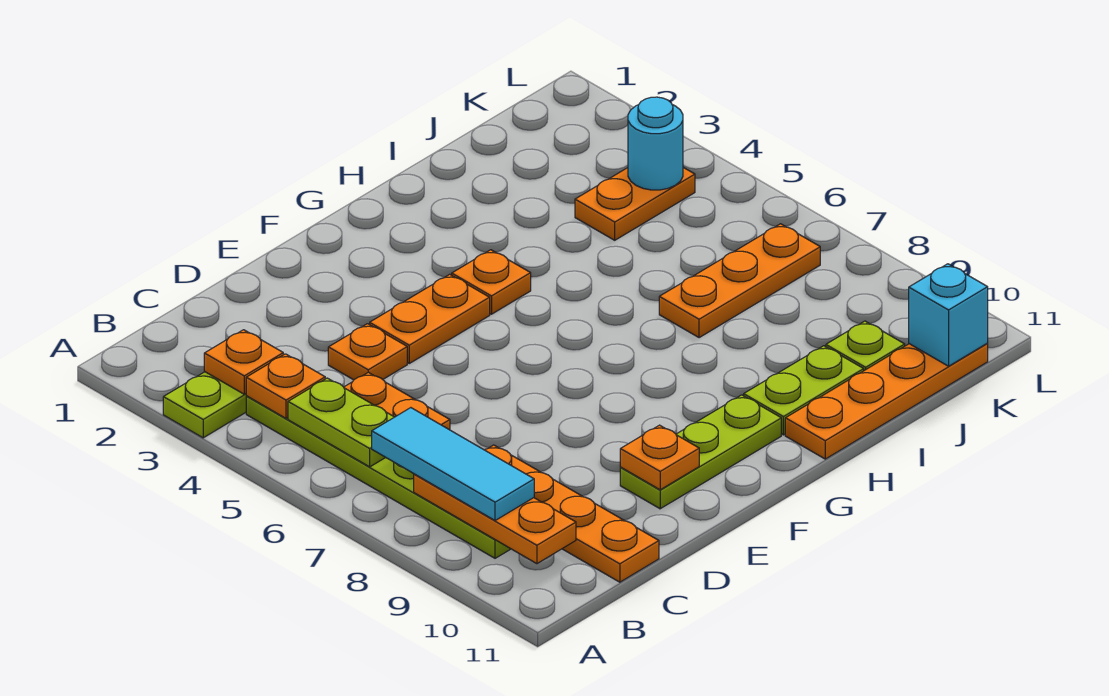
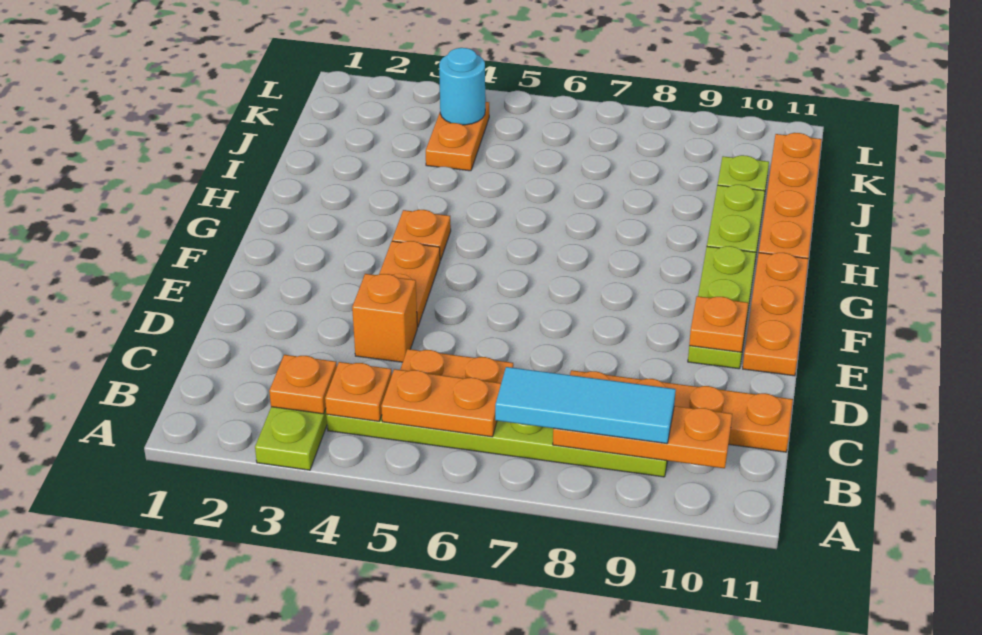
lime plate B5:B6 level 2 -> orange plate B5:B6 level 2
orange plate D4 level 1 -> orange brick D4 level 1
orange plate I7:K7 level 1 -> orange plate E11:G11 level 1
cyan brick K11 level 2 -> none

